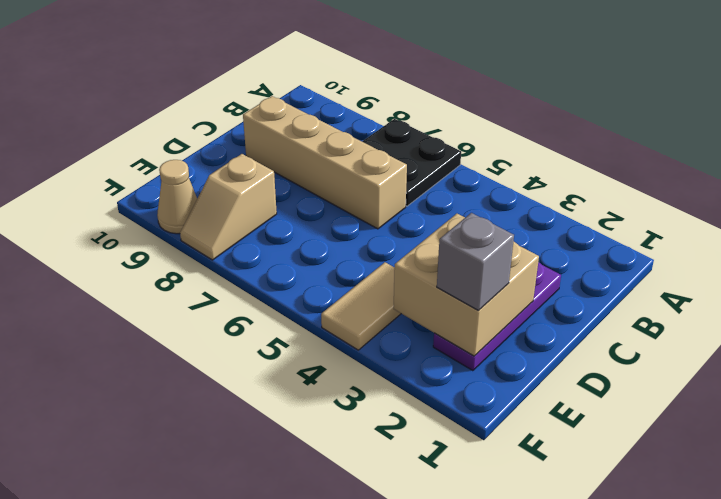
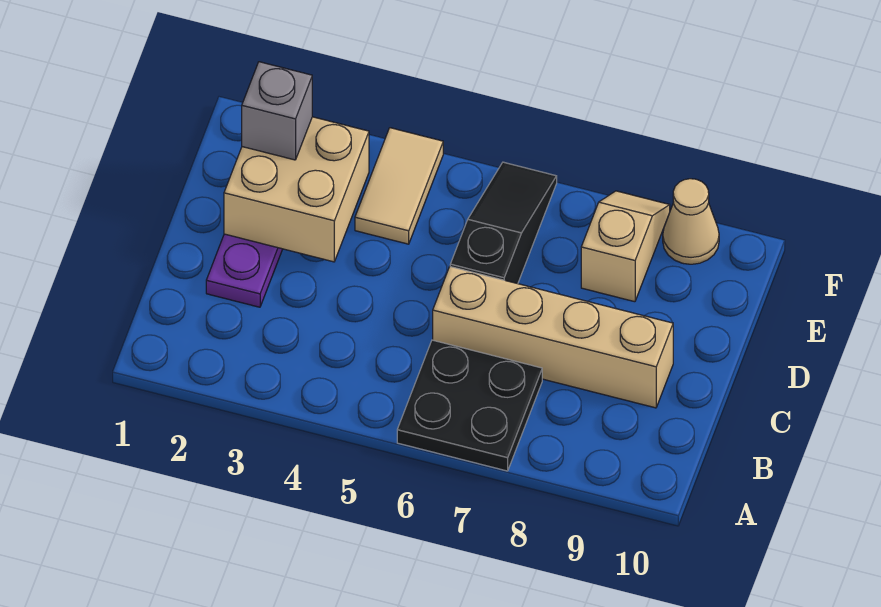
none -> black slope D6:F6 level 1 top D

